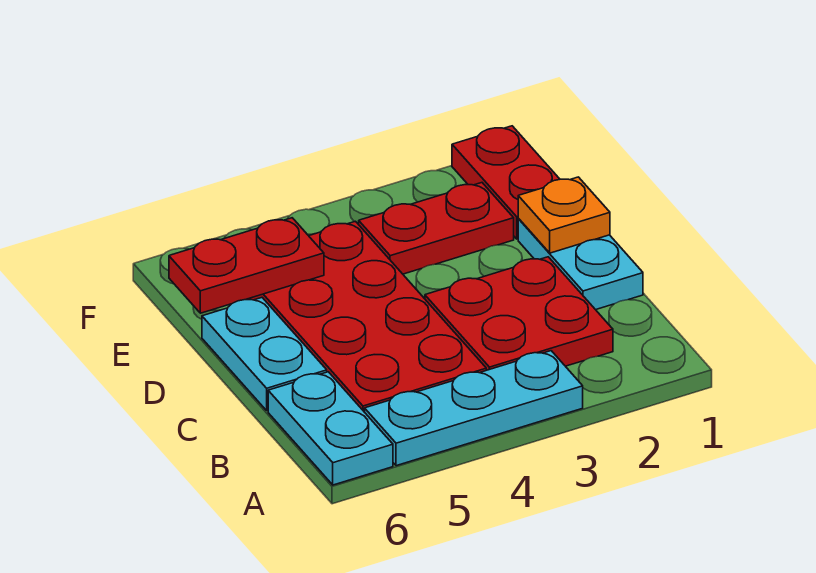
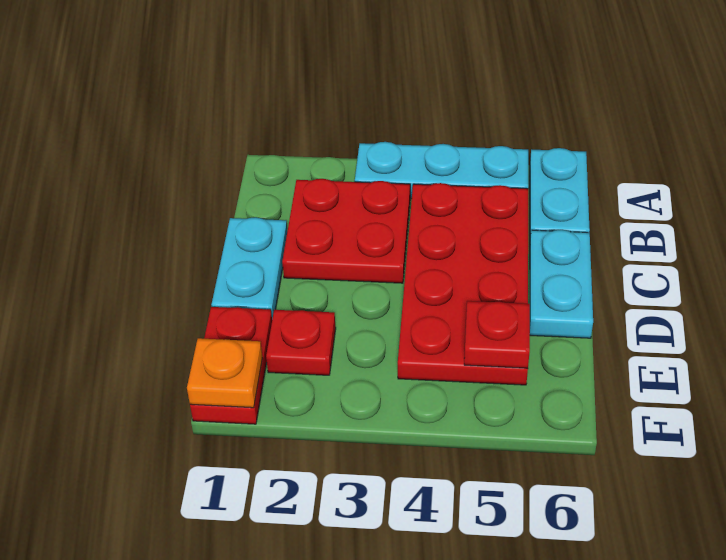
orange plate D1 level 2 -> orange plate F1 level 2
red plate E2:E3 level 1 -> red plate E2 level 1
red plate E5:E6 level 2 -> red plate E5 level 2

